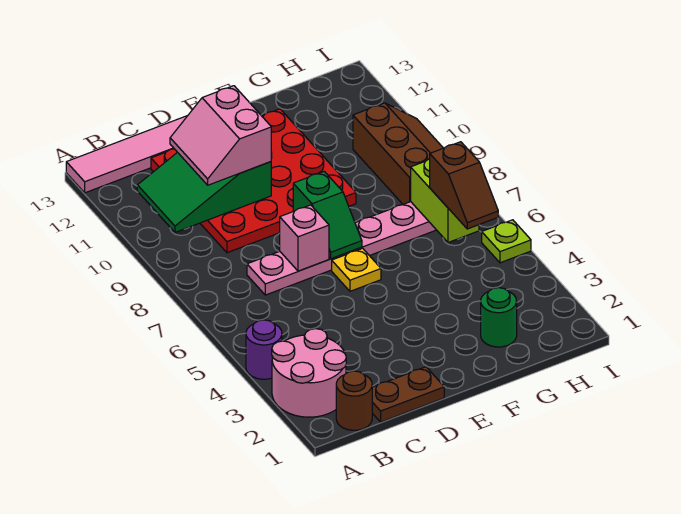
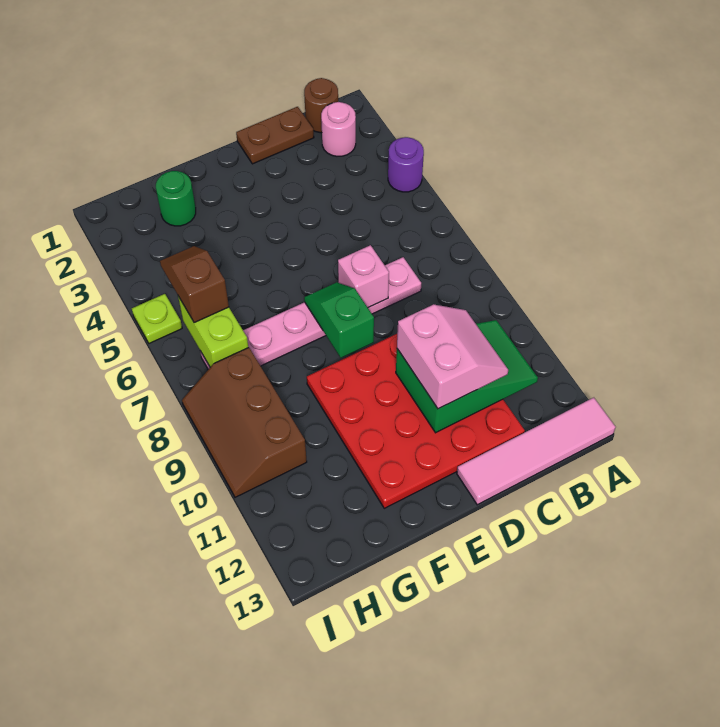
pink round brick A2:B3 level 1 -> pink round brick B2 level 1
yellow plate E6 level 1 -> none

